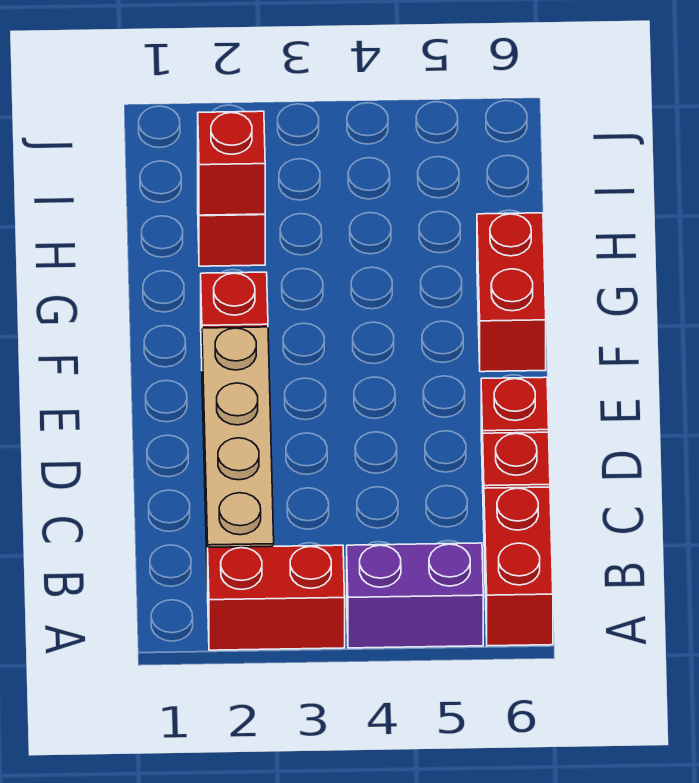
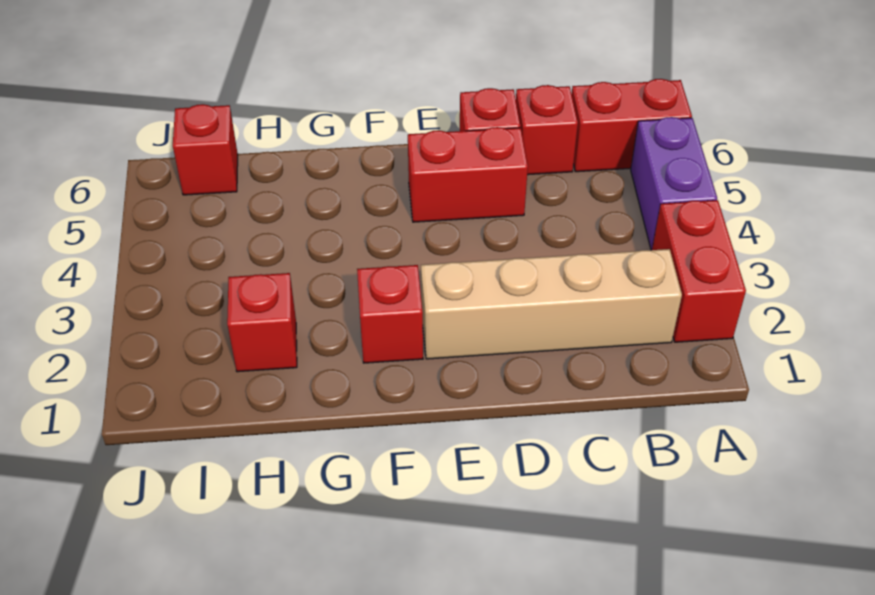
red brick F6:G6 level 1 -> red brick D5:E5 level 1
red brick H2 level 2 -> red brick I6 level 1

